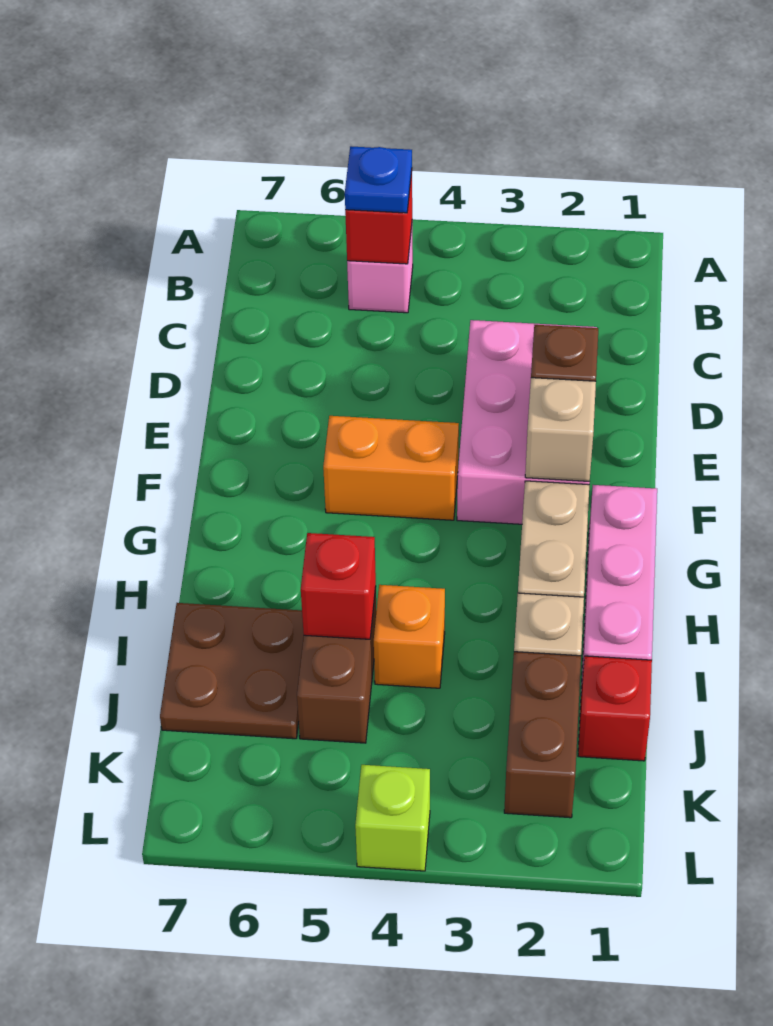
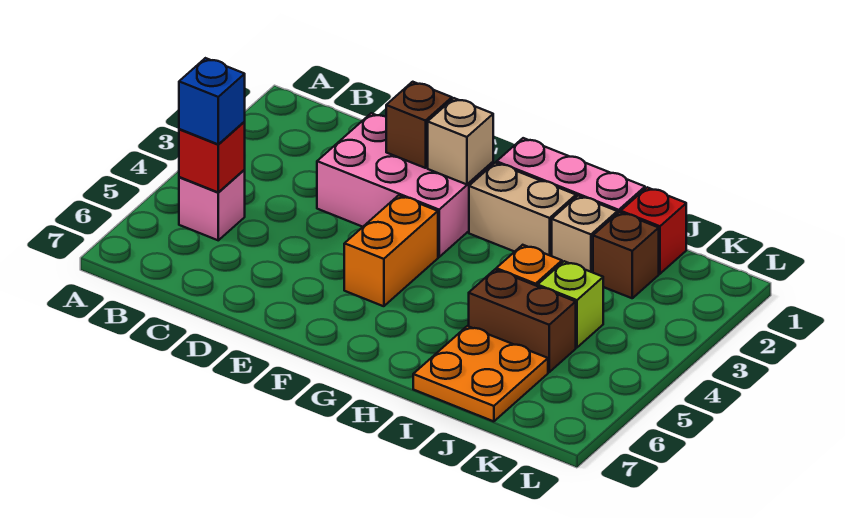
blue plate B5 level 3 -> blue brick B5 level 3
red brick I5 level 2 -> none
brown plate I6:J7 level 1 -> orange plate I6:J7 level 1
brown brick J2:K2 level 1 -> brown brick J2 level 1
lime brick L4 level 1 -> lime brick J4 level 1

